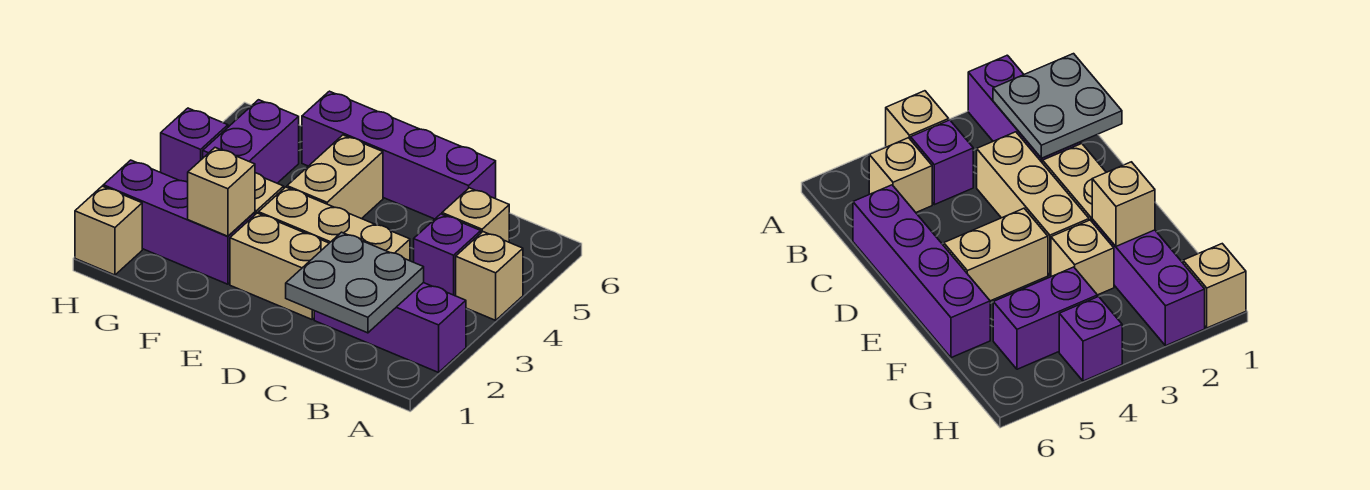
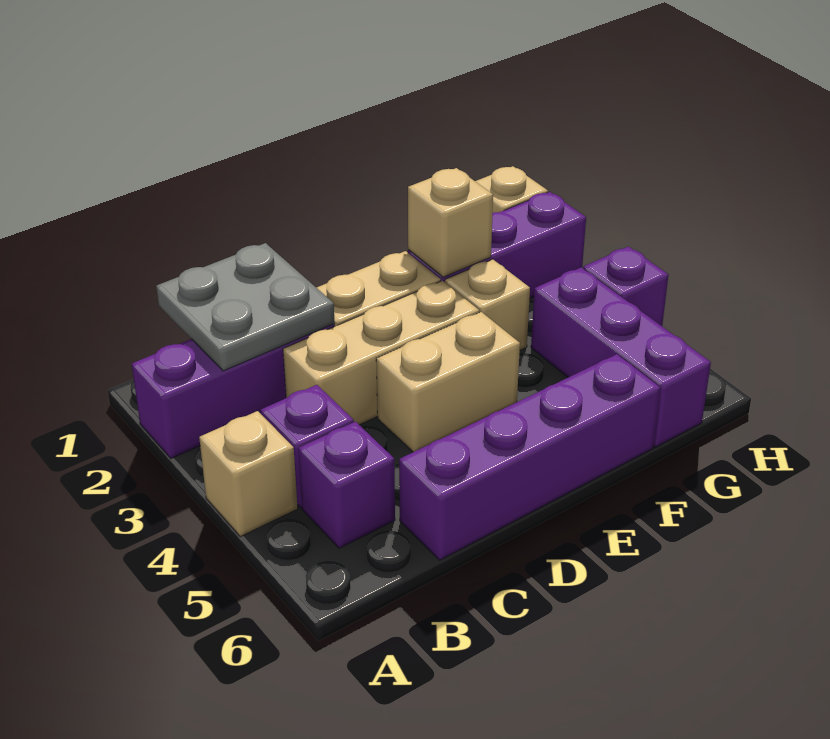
tan brick B5 level 1 -> purple brick B5 level 1
tan brick E4:E5 level 1 -> tan brick D4:E4 level 1
purple brick G4:G5 level 1 -> purple brick G4:G6 level 1

